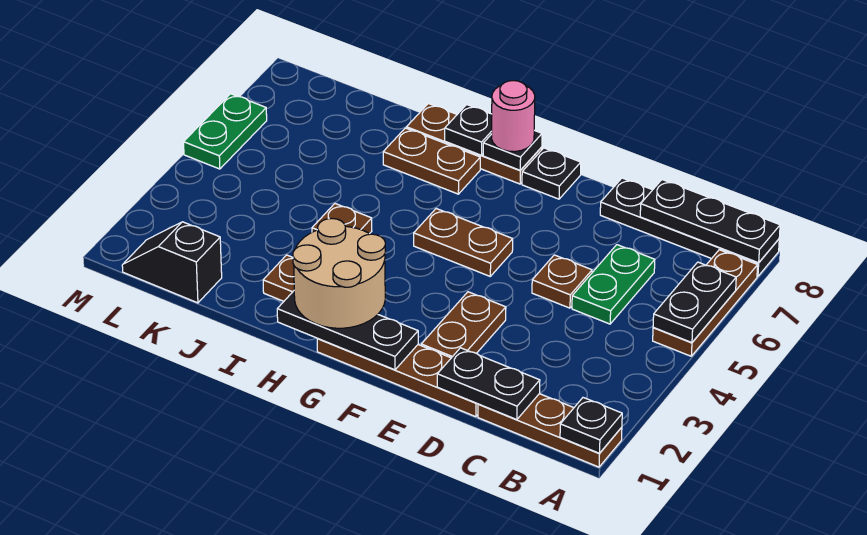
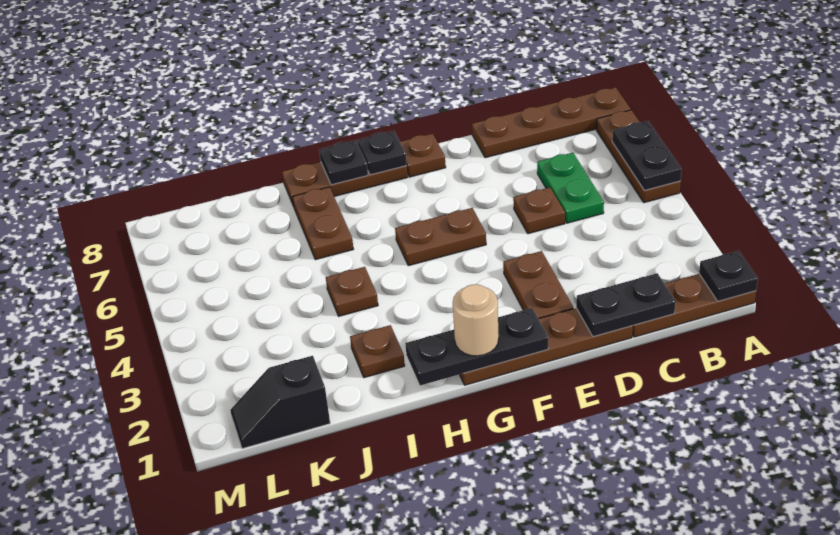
black plate A8:D8 level 1 -> brown plate A8:D8 level 1
black plate A8:C8 level 2 -> none
black plate F8 level 1 -> brown plate F8 level 1
tan round brick G1:H2 level 3 -> tan round brick G1 level 3
pink round brick G8 level 3 -> none
brown plate H7:I7 level 1 -> brown plate I6:I7 level 1
green plate M5:M6 level 1 -> none

